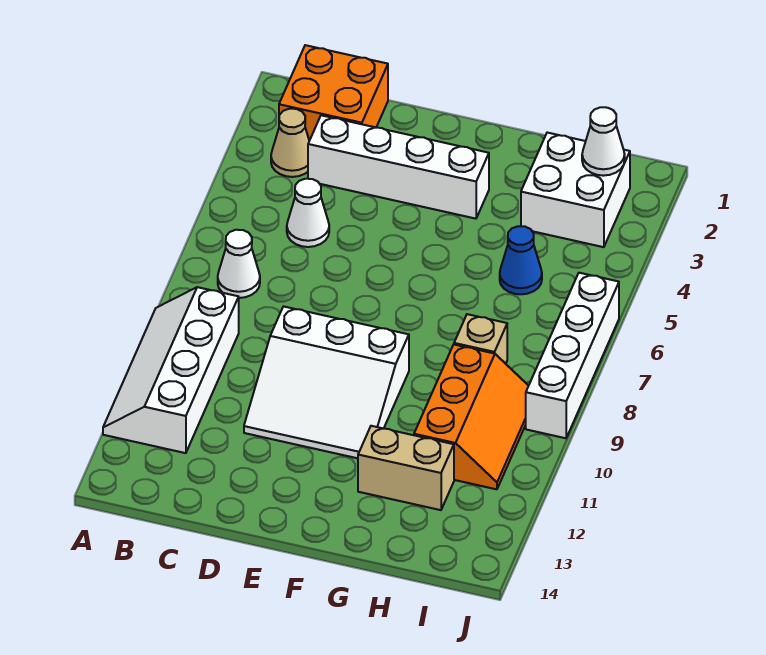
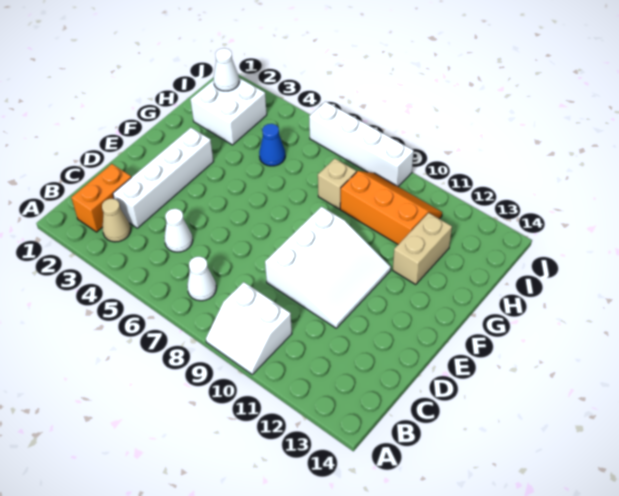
white slope A9:B12 level 1 top B -> white slope A9:B10 level 1 top B
orange brick B1:C2 level 1 -> orange brick B2:C2 level 1

